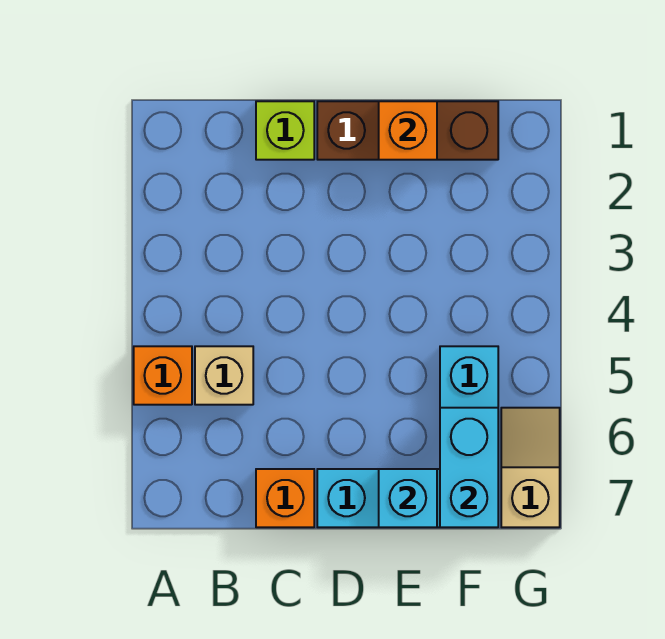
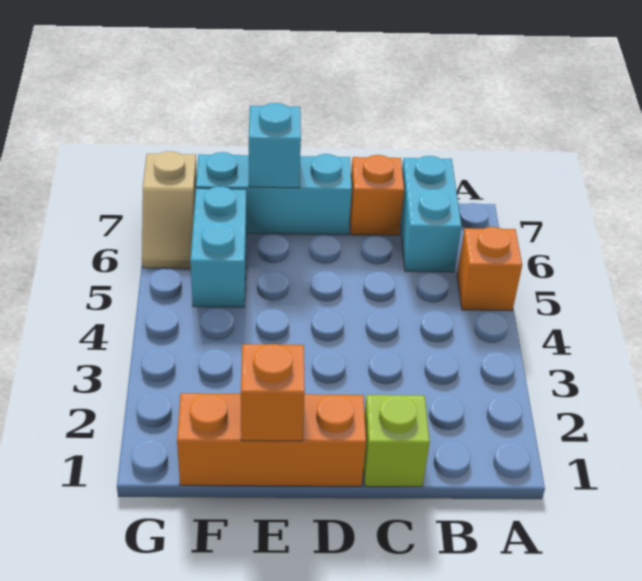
tan brick B5 level 1 -> none
brown brick D1:F1 level 1 -> orange brick D1:F1 level 1
cyan brick F6:F7 level 2 -> cyan brick B6:B7 level 1

